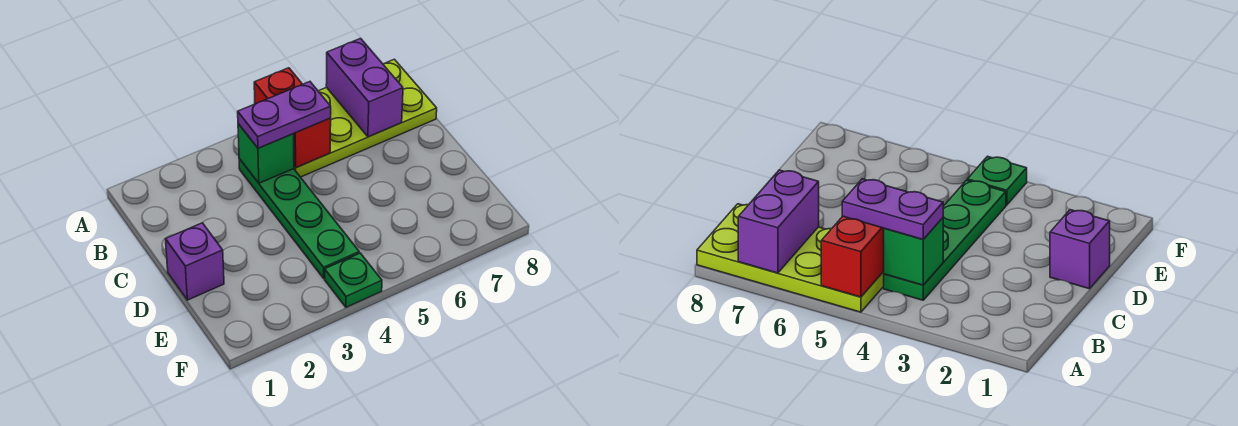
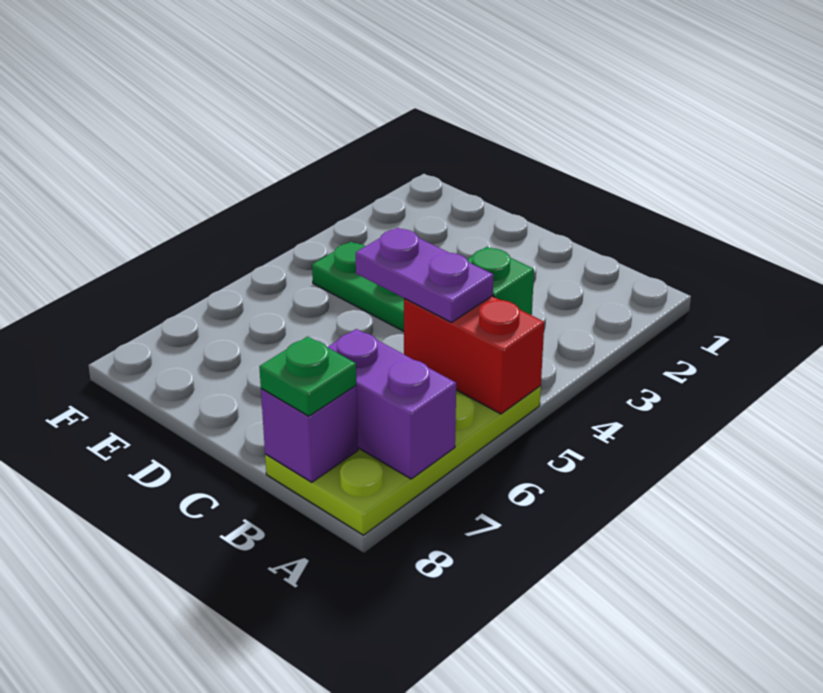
purple plate B4:B5 level 3 -> purple plate B5:C5 level 3
purple brick D1 level 1 -> purple brick B8 level 2
green plate F4 level 1 -> green plate B8 level 3

